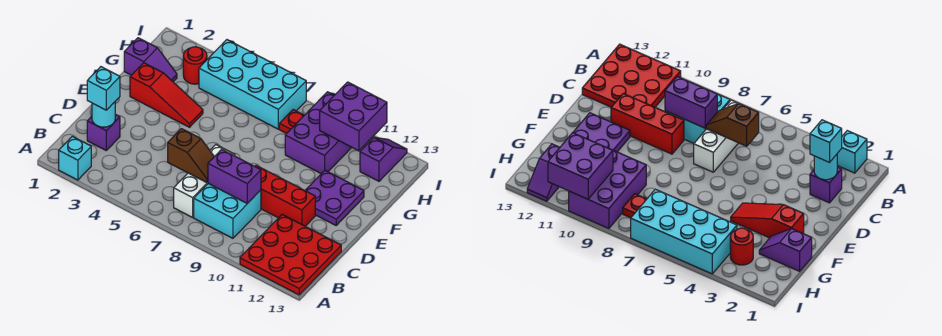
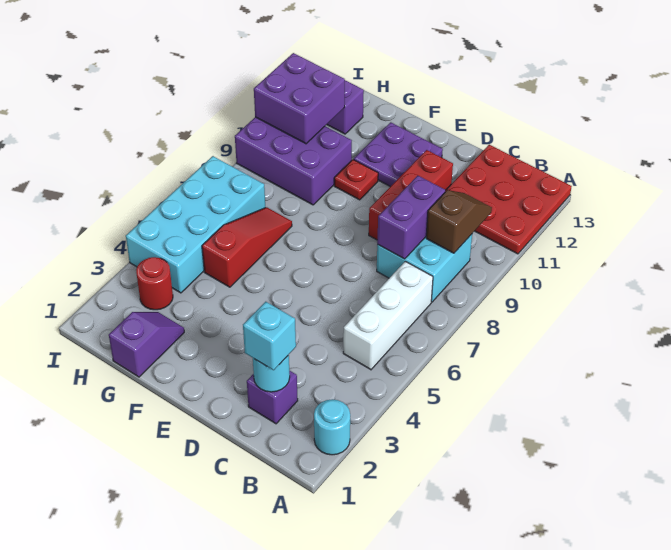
cyan brick A2 level 1 -> cyan round brick A2 level 1
white brick B7:D7 level 1 -> white brick B5:B7 level 1
brown slope C6:C7 level 2 top 6 -> brown slope B9:B10 level 2 top 9
red slope F2:F4 level 1 top 2 -> red slope G5:G7 level 1 top 5
red plate H8 level 1 -> red plate F10 level 1

